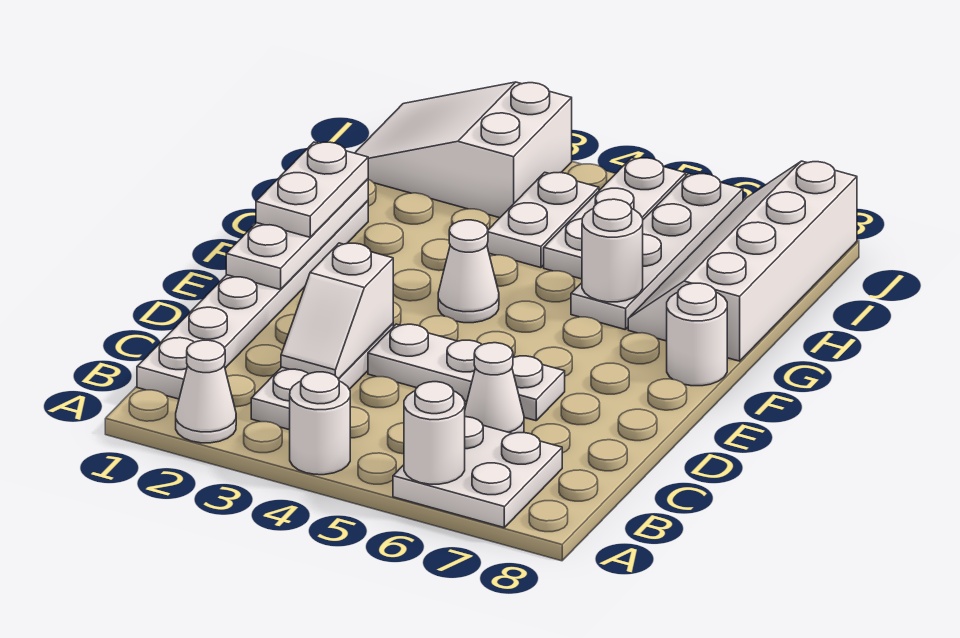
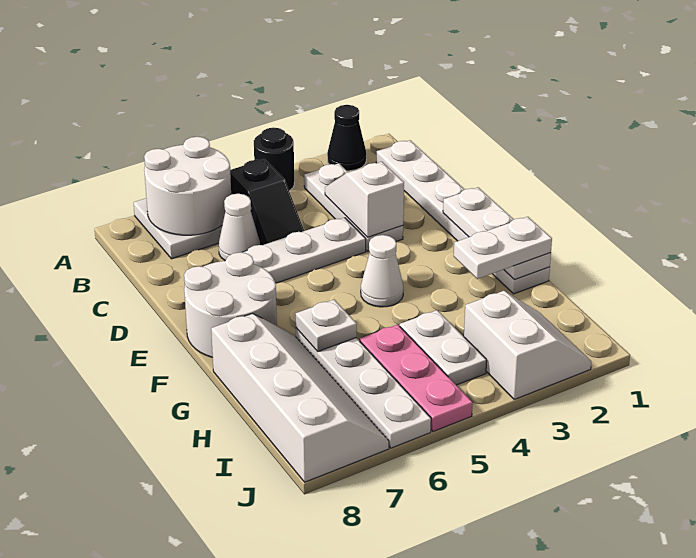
white cone A2 level 1 -> black cone A2 level 1
white round brick A4 level 1 -> black round brick A4 level 1
white round brick A6 level 2 -> white round brick A6:B7 level 2
none -> black slope B5:C5 level 1 top B
white plate F1:G1 level 3 -> white plate G1:G2 level 3
white round brick F8 level 1 -> white round brick E7:F8 level 1
white round brick G6 level 2 -> white plate G6 level 2
white plate H5:J5 level 1 -> pink plate H5:J5 level 1
white slope I1:J3 level 1 top 3 -> white slope I2:J3 level 1 top 3

